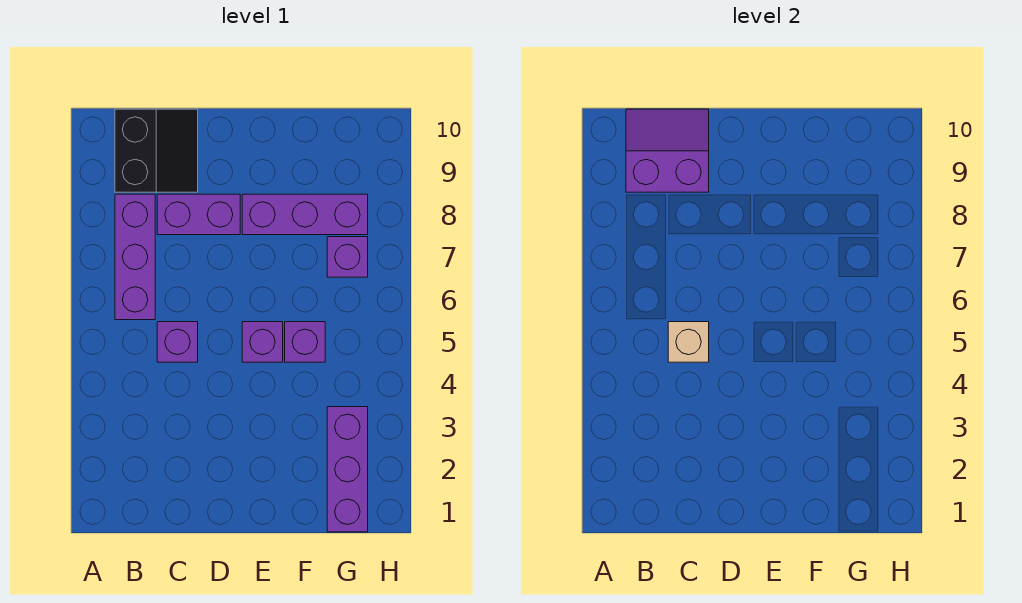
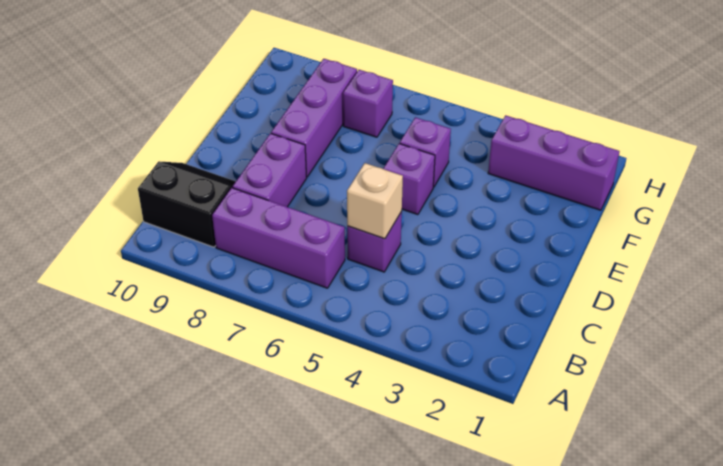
purple slope B9:C10 level 2 top 9 -> none

